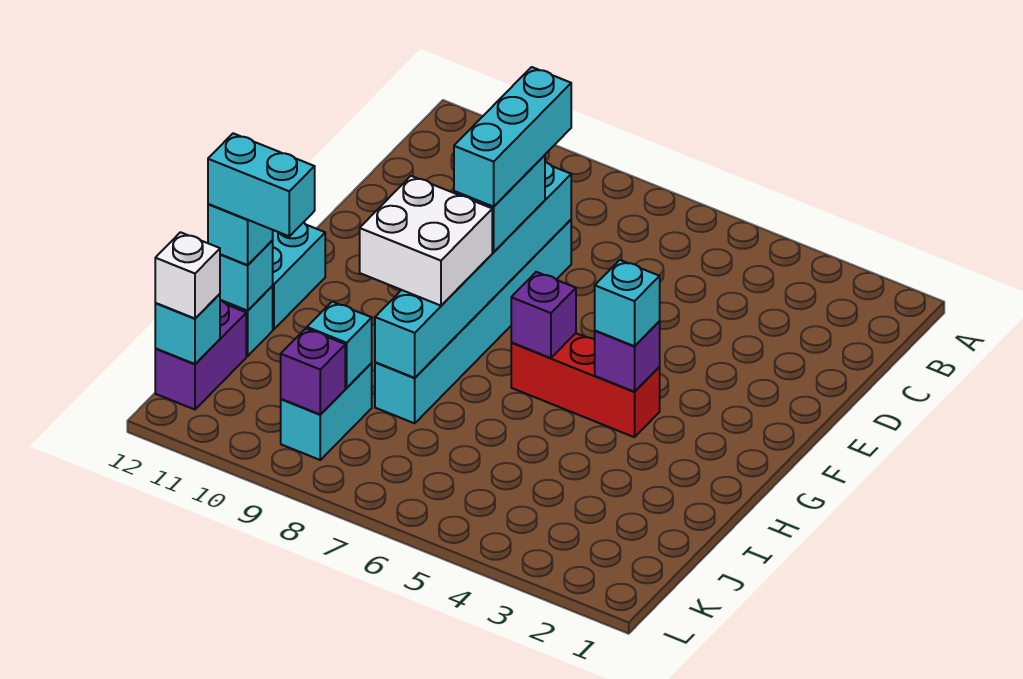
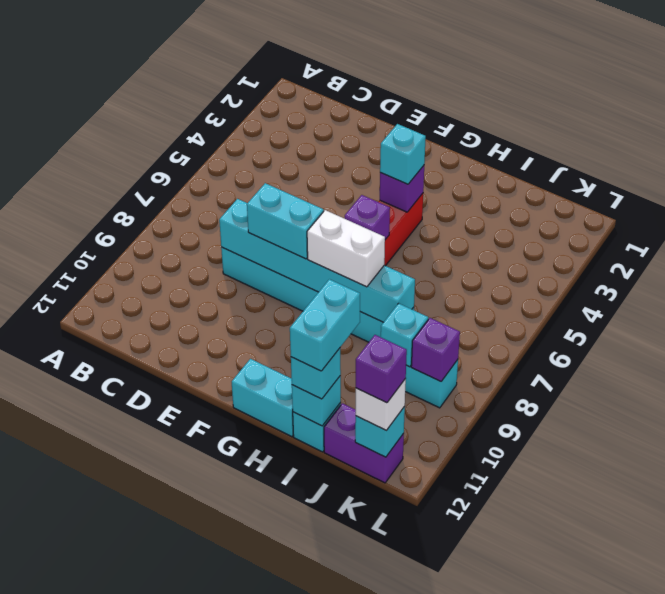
cyan brick D8:F8 level 4 -> none
white brick G8:H9 level 3 -> white brick G8:H8 level 3
none -> purple brick K12 level 4

